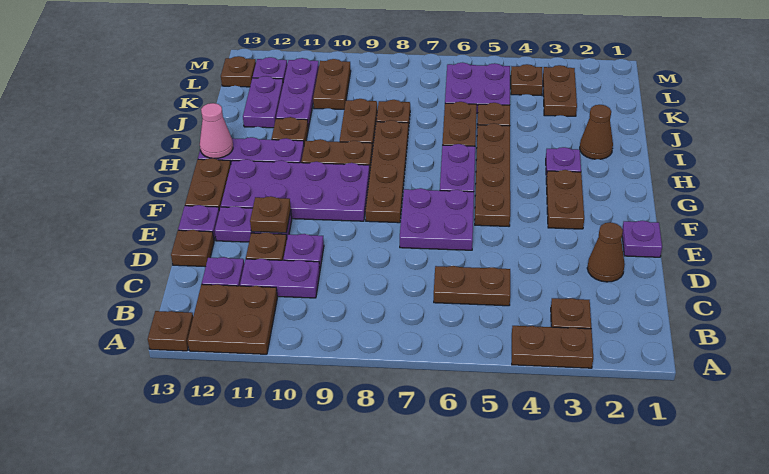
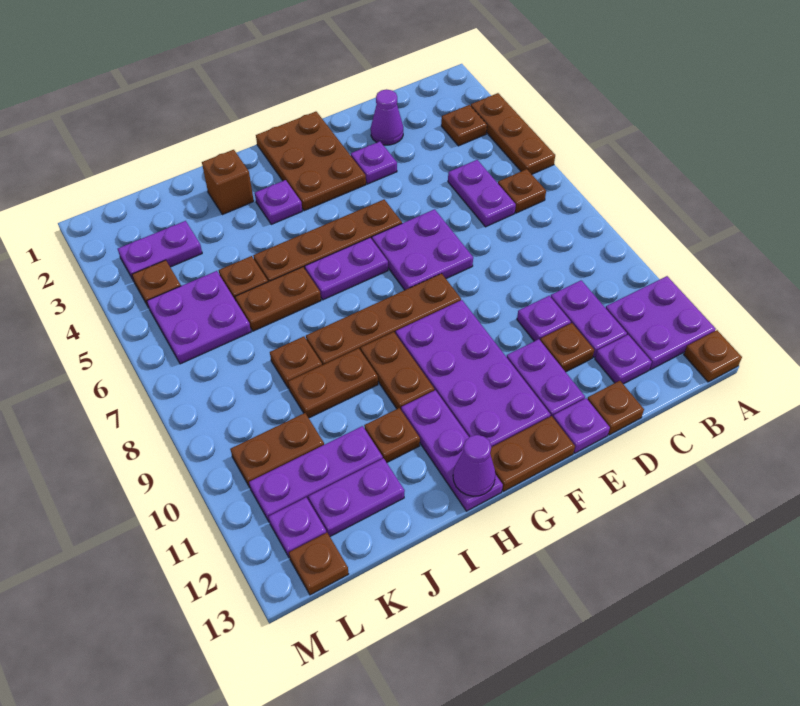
brown plate A3:A4 level 1 -> brown plate A3:A5 level 1
brown plate A11:B12 level 1 -> purple plate A11:B12 level 1
brown plate C5:C6 level 1 -> purple plate C5:C6 level 1
brown cone D2 level 1 -> purple cone D2 level 1
purple plate E1 level 1 -> purple plate E3 level 1
brown plate E11 level 2 -> brown plate B6 level 1
brown plate F3:G3 level 1 -> brown plate F1:G3 level 1
pink cone H13 level 2 -> purple cone H13 level 2
brown cone I2 level 1 -> brown brick I2 level 1
brown plate K3:L3 level 1 -> purple plate K3:L3 level 1

